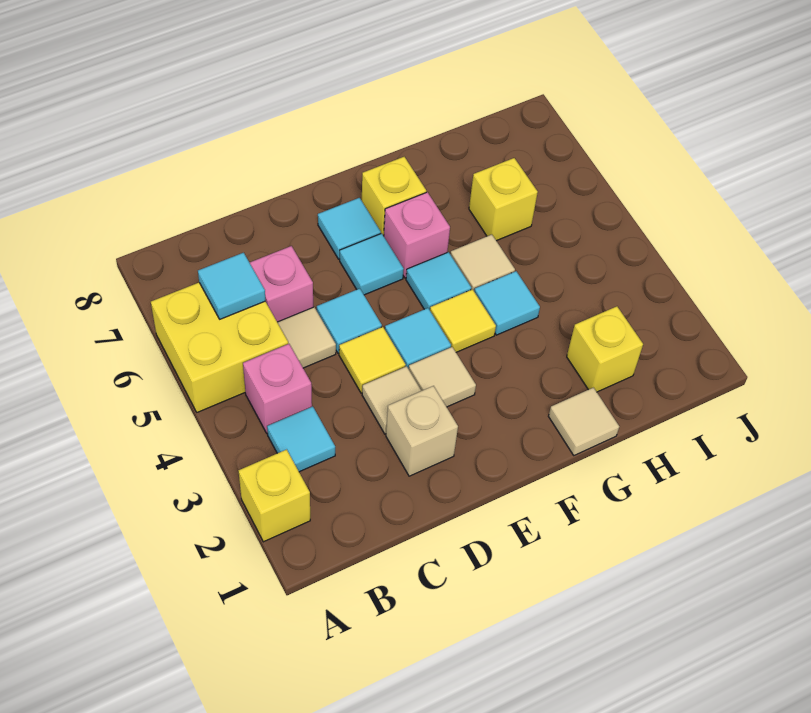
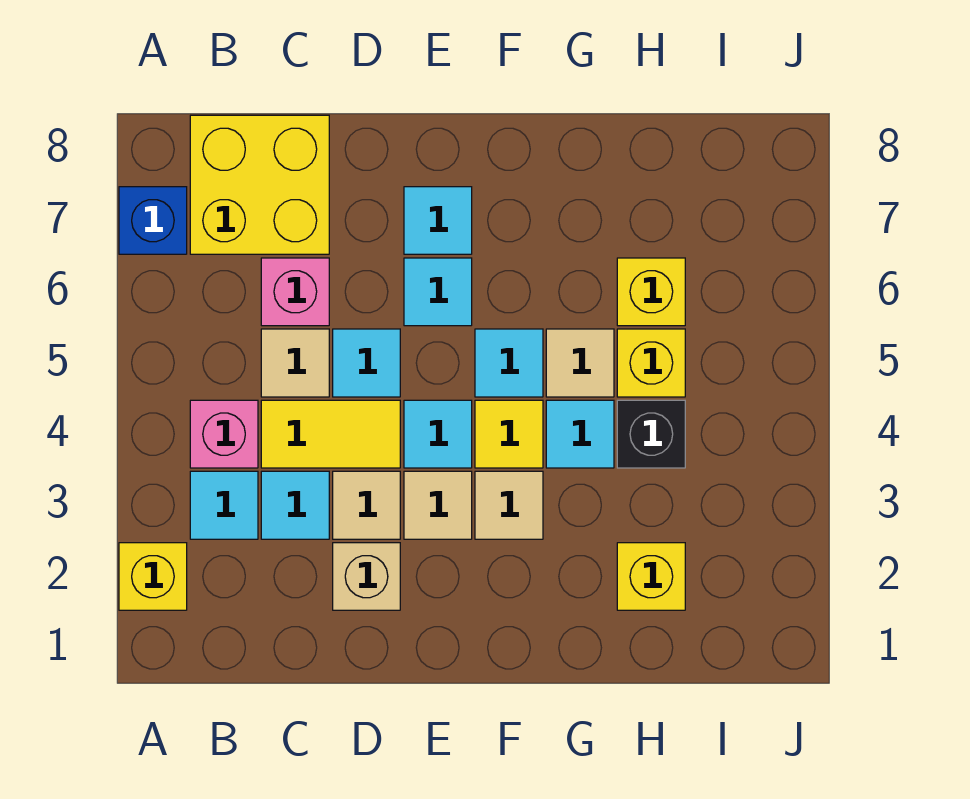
yellow brick A5:B6 level 1 -> yellow brick B7:C8 level 1
none -> blue brick A7 level 1
cyan tile B6 level 2 -> cyan tile C3 level 1
yellow tile D4 level 1 -> yellow tile C4:D4 level 1
pink brick F6 level 1 -> none
yellow brick F7 level 1 -> yellow brick H5 level 1
tan tile G1 level 1 -> tan tile F3 level 1
none -> black brick H4 level 1

